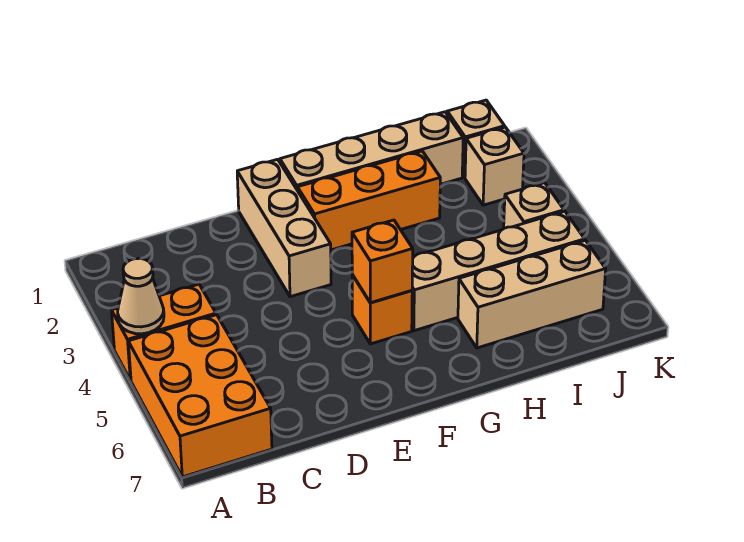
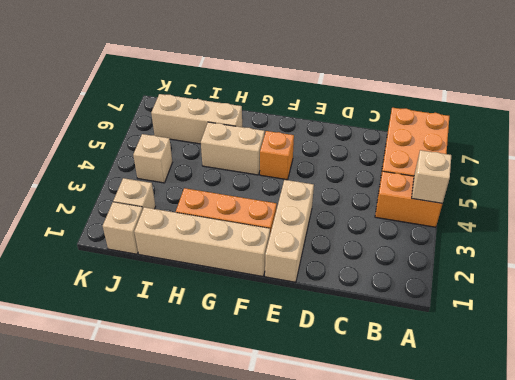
tan cone A4 level 2 -> tan brick A4 level 2
orange brick F5 level 2 -> none
tan brick G5:J5 level 1 -> tan brick G5:H5 level 1

